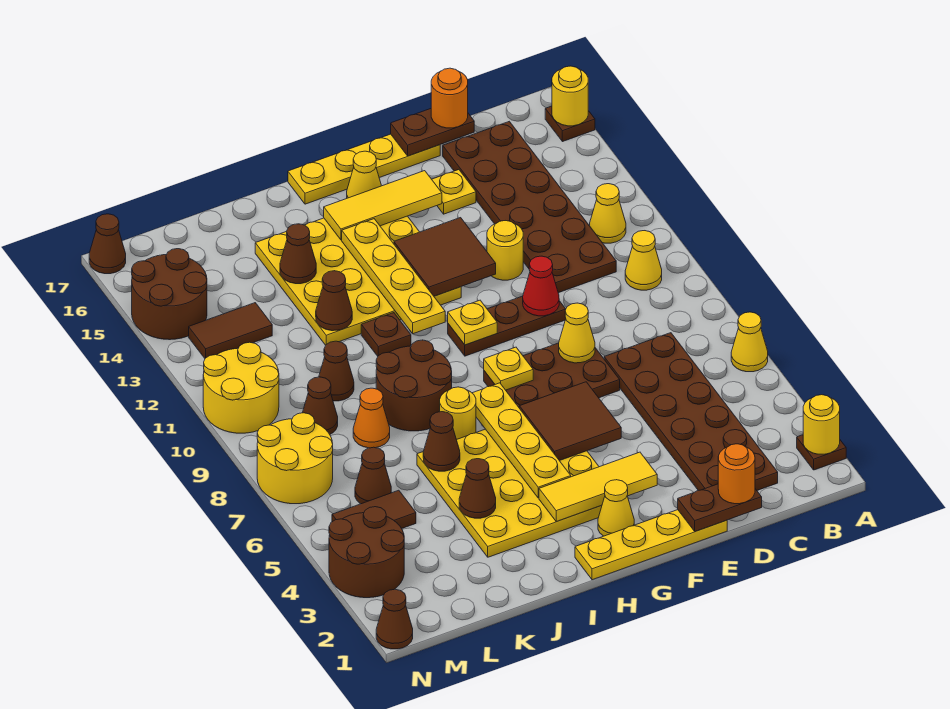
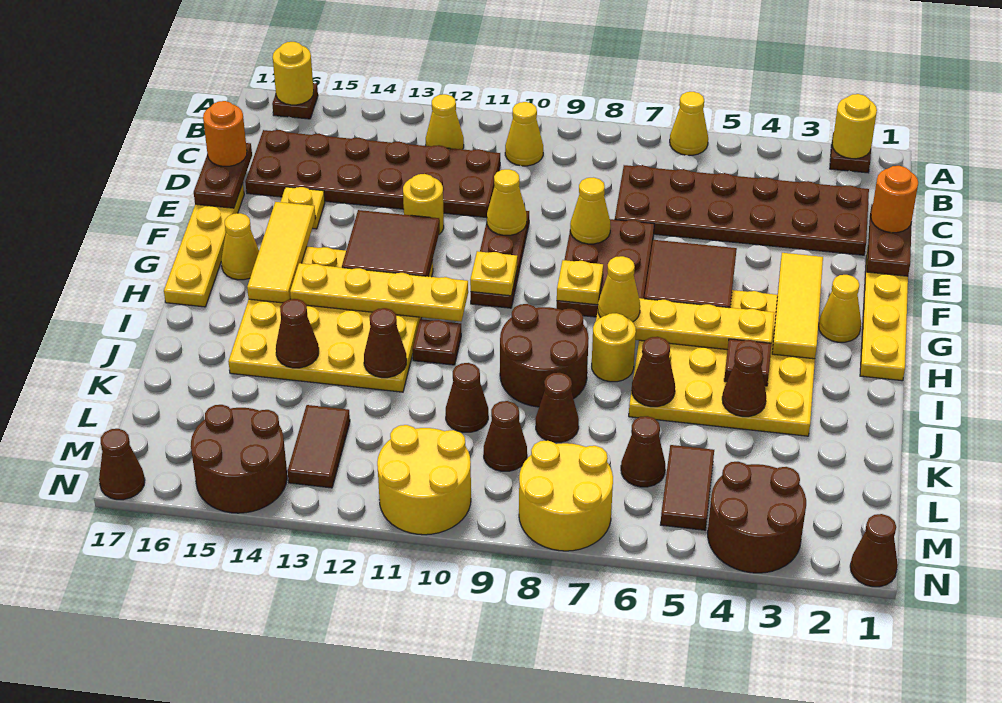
red cone E10 level 2 -> yellow cone E10 level 2
none -> yellow cone H7 level 3
none -> brown plate I4 level 2
orange cone K8 level 1 -> brown cone K8 level 1

